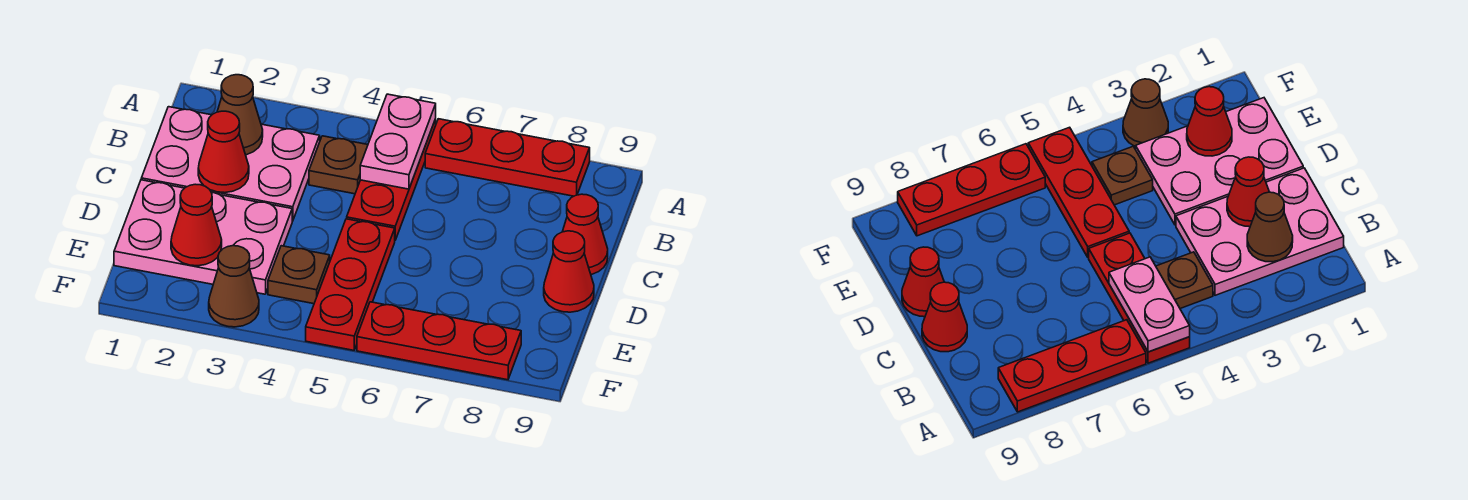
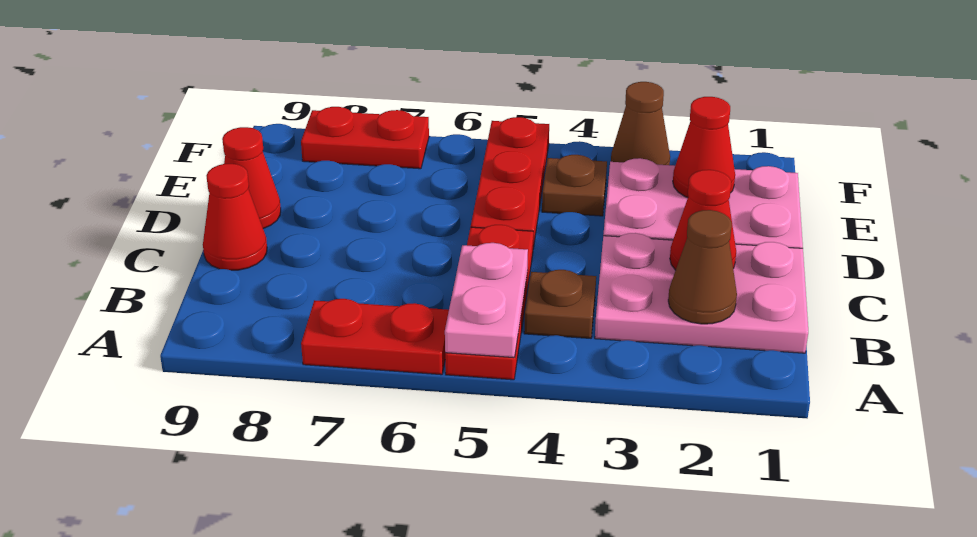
red plate A6:A8 level 1 -> red plate A6:A7 level 1
red plate F6:F8 level 1 -> red plate F7:F8 level 1

